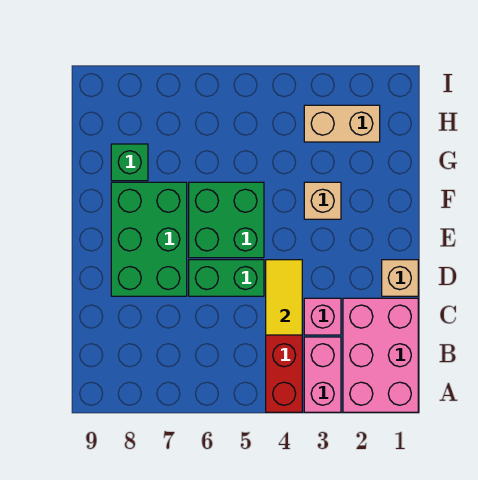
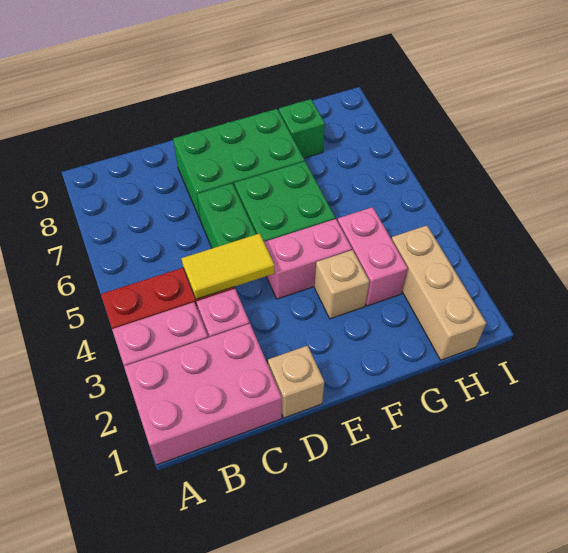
none -> pink brick E4:F4 level 1
none -> pink brick G3:G4 level 1
tan brick H2:H3 level 1 -> tan brick H1:H3 level 1

